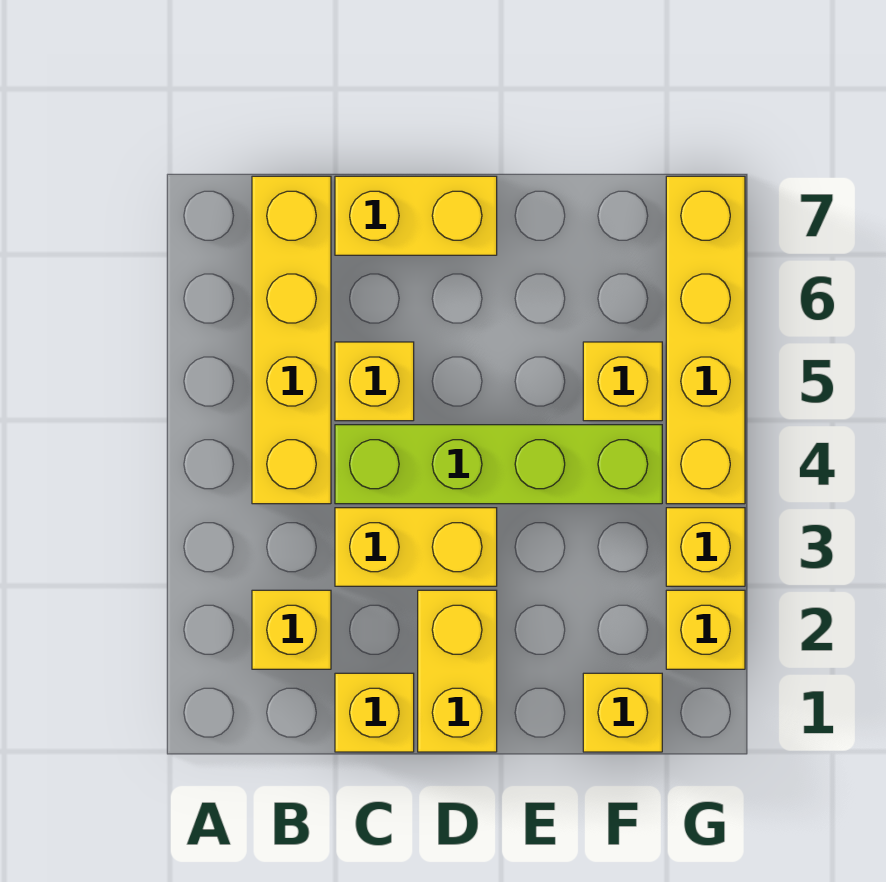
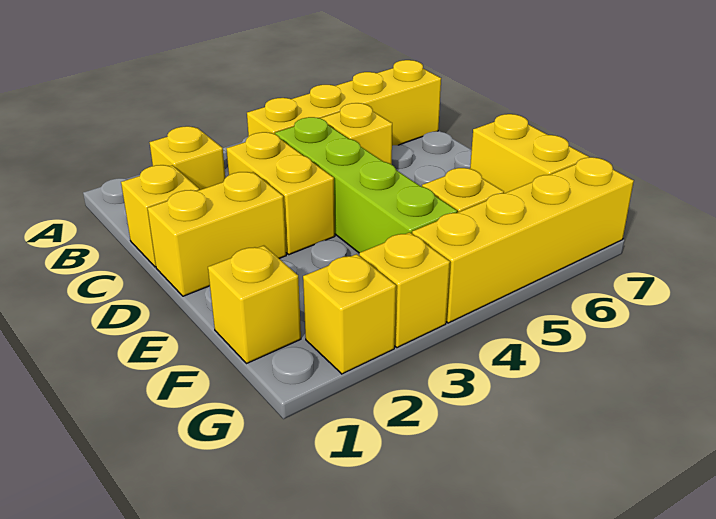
yellow brick C7:D7 level 1 -> yellow brick E7:F7 level 1

